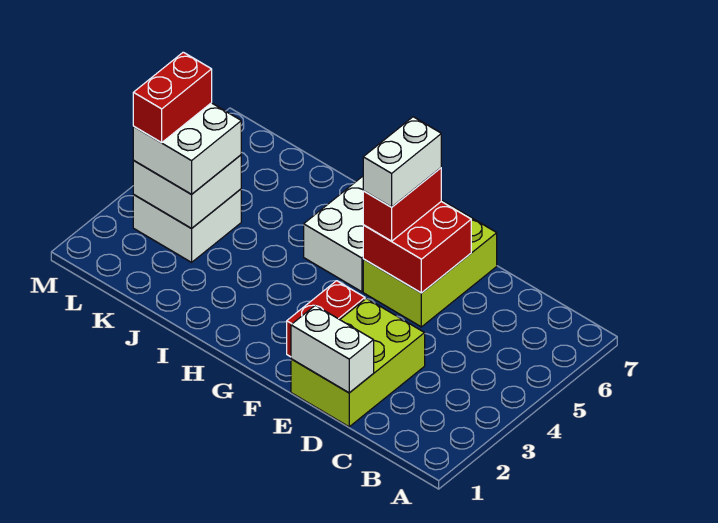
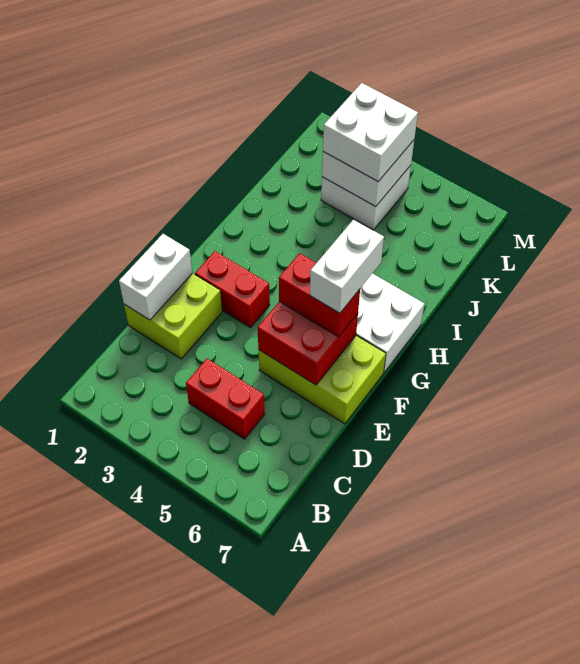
lime brick D1:E3 level 1 -> lime brick D1:E2 level 1
white brick F5:F6 level 4 -> white brick F6:G6 level 4
red brick L3:L4 level 4 -> red brick C4:C5 level 1

